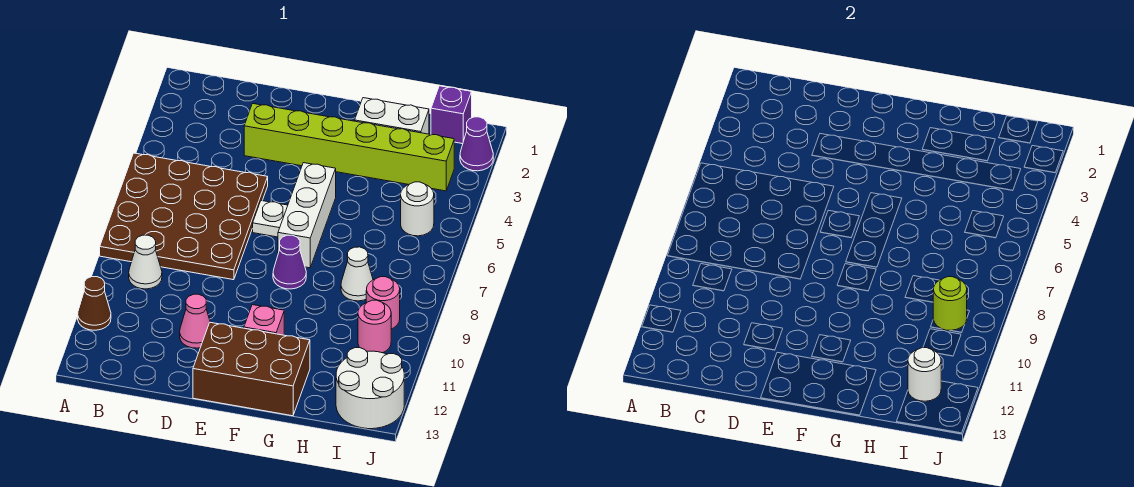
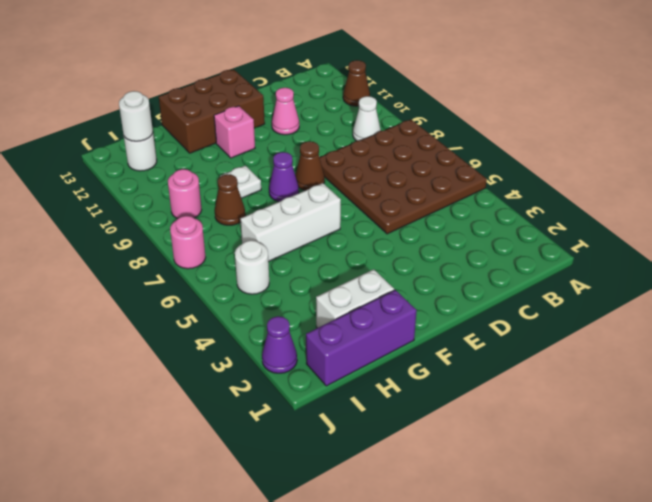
lime brick D3:I3 level 1 -> none
white plate E6 level 1 -> white plate G9 level 1
none -> brown cone E8 level 1
white brick F5:F7 level 1 -> white brick F6:H6 level 1
white cone H8 level 1 -> brown cone H8 level 1
purple brick I1 level 1 -> purple brick G1:I1 level 1
lime round brick I9 level 2 -> none
pink round brick I10 level 1 -> pink round brick J7 level 1
white round brick I12:J13 level 1 -> white round brick I12 level 1

